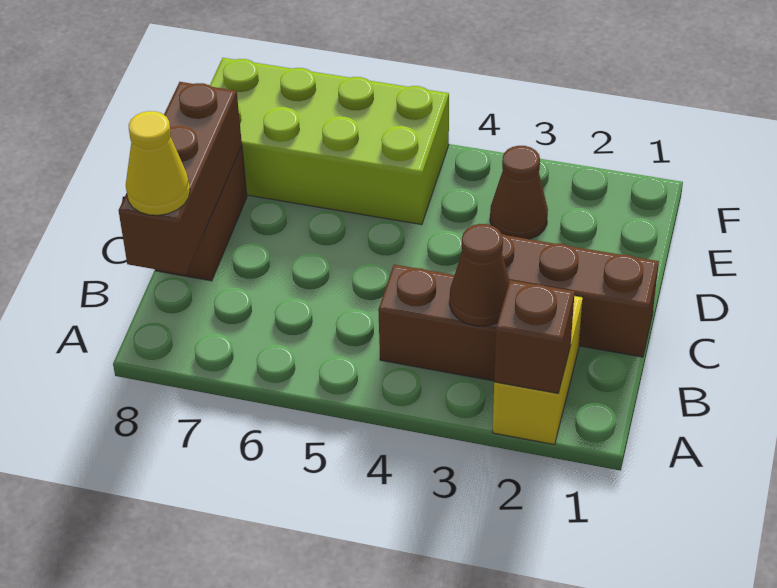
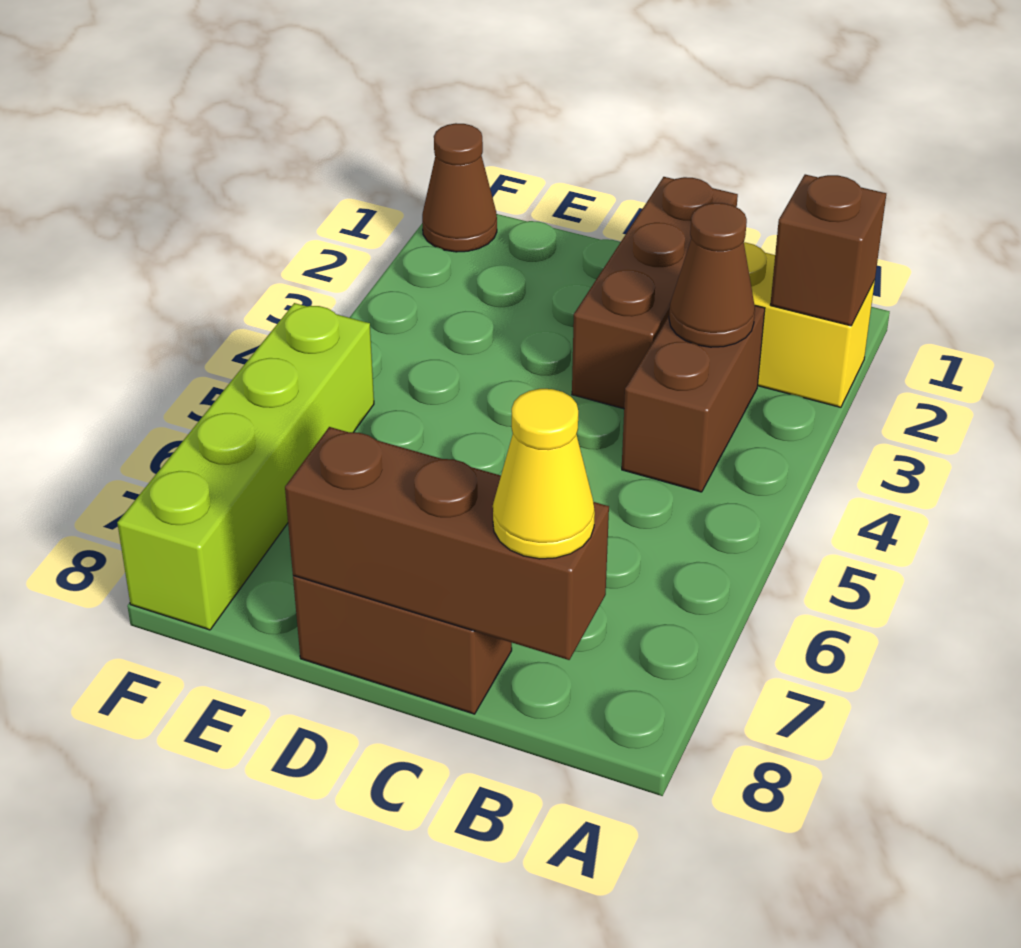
brown cone E3 level 1 -> brown cone F1 level 1
lime brick E5:F8 level 1 -> lime brick F5:F8 level 1

